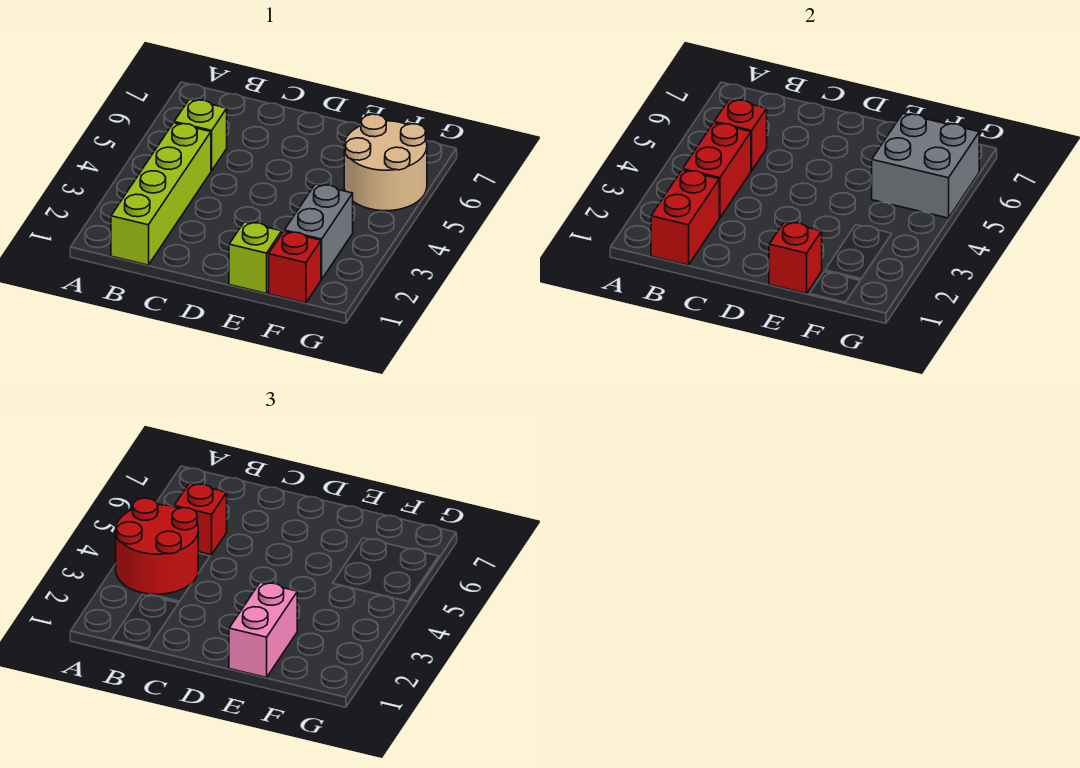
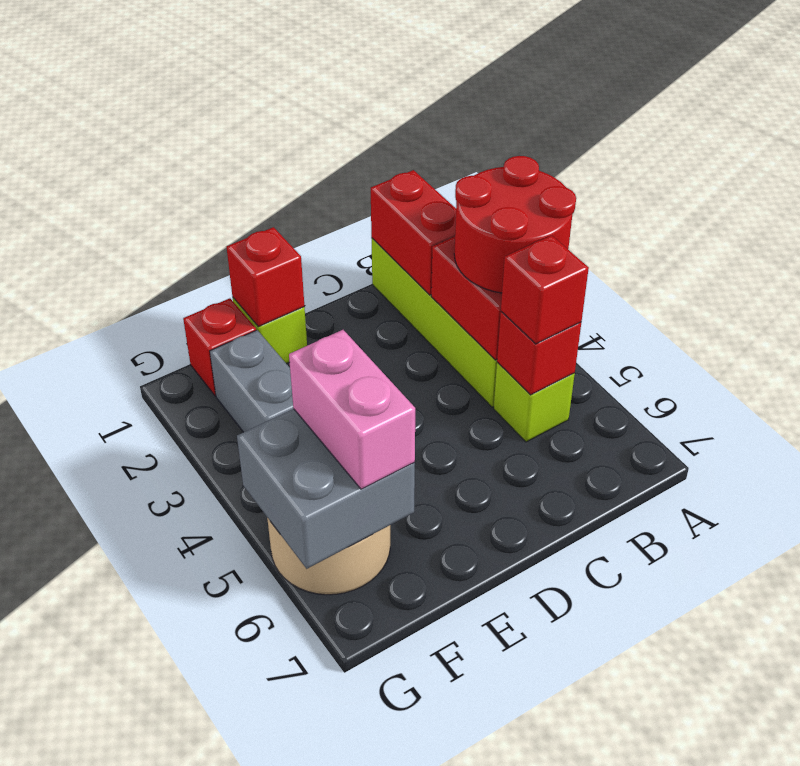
pink brick E1:E2 level 3 -> pink brick F5:F6 level 3

